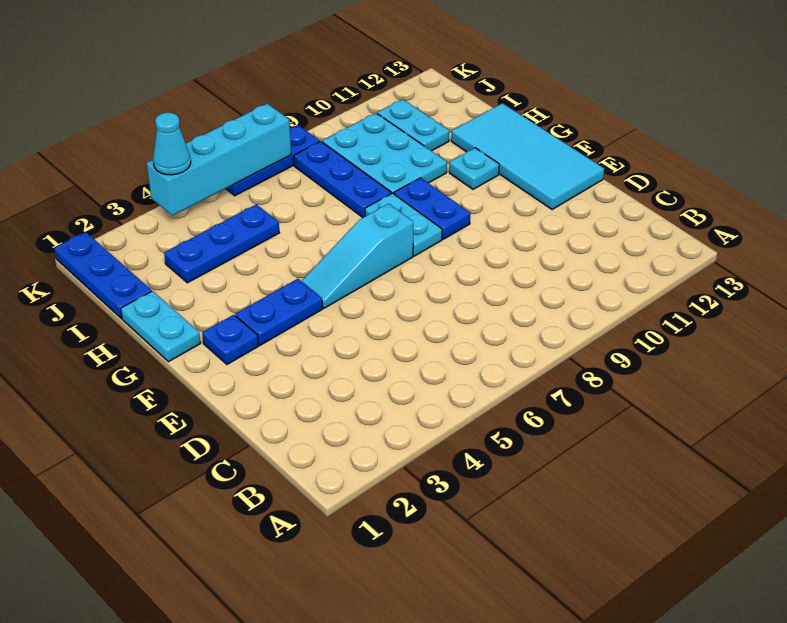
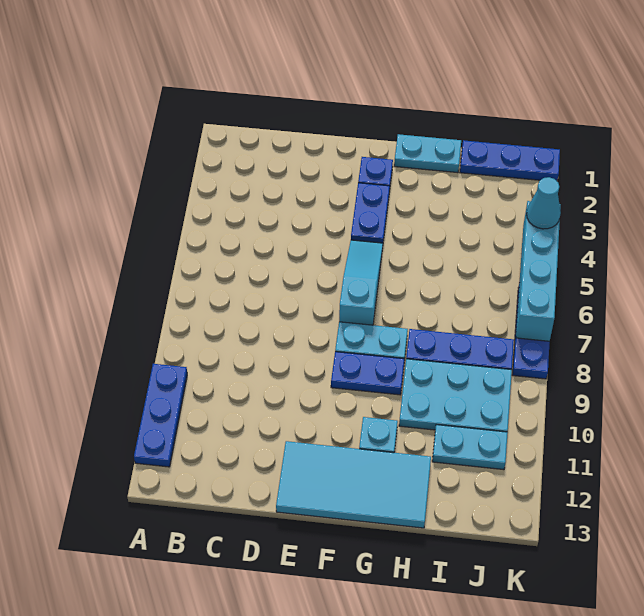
blue plate I3:I5 level 1 -> blue plate A10:A12 level 1

